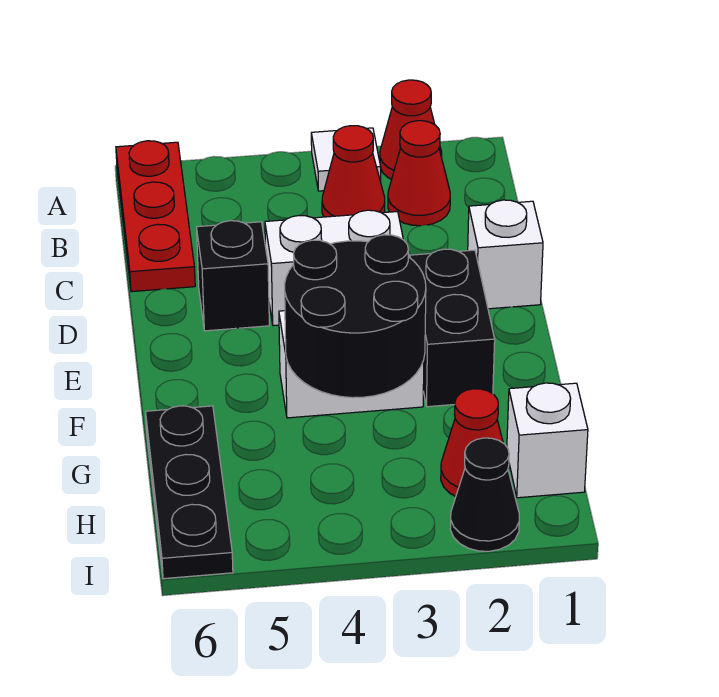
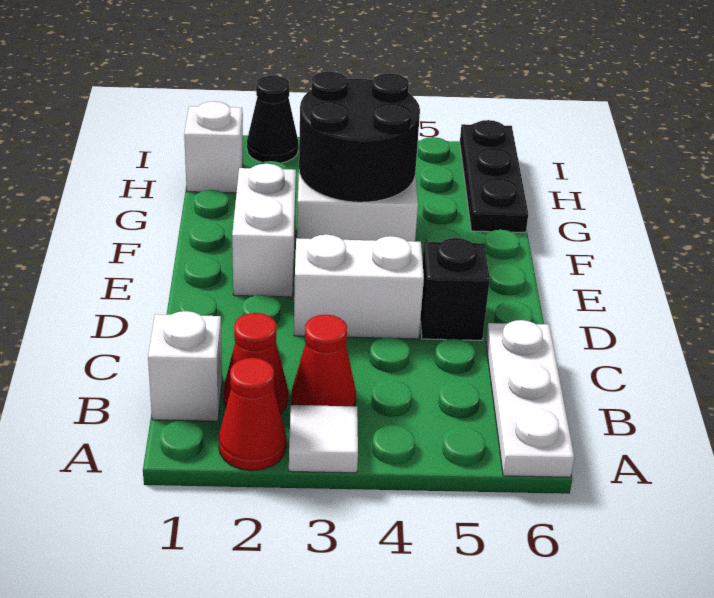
red plate A6:C6 level 1 -> white plate A6:C6 level 1
white brick D1 level 1 -> white brick B1 level 1
black brick E2:F2 level 1 -> white brick E2:F2 level 1
red cone H2 level 1 -> none

